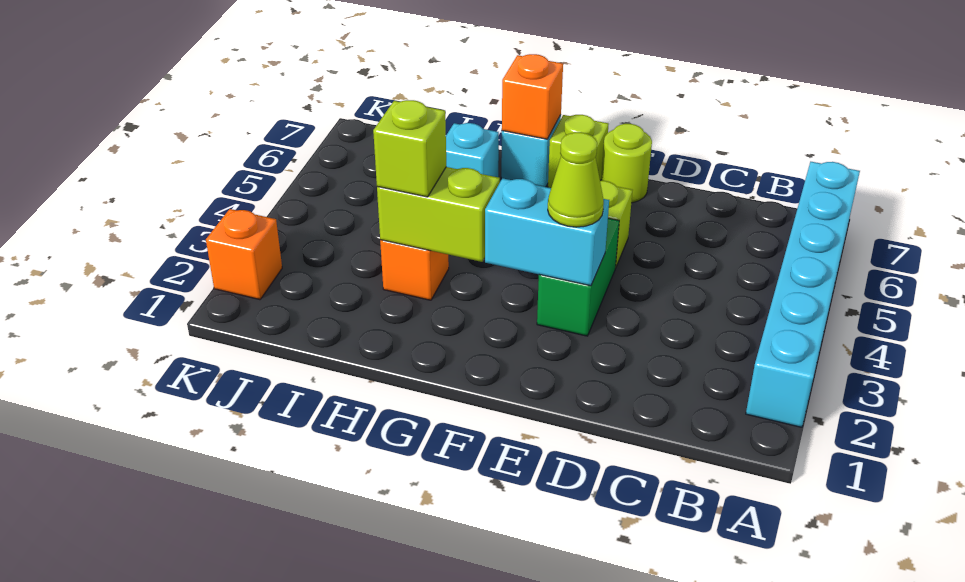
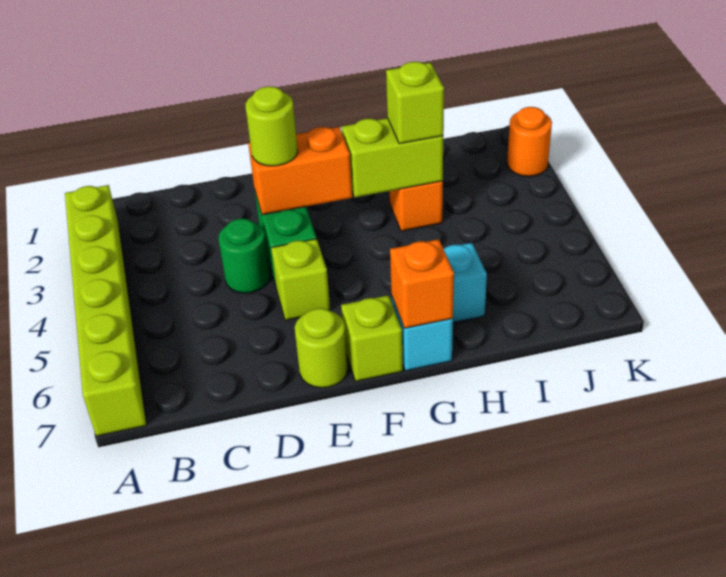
cyan brick A2:A7 level 1 -> lime brick A2:A7 level 1
none -> green round brick D4 level 1
cyan brick E3:F3 level 2 -> orange brick E3:F3 level 2
lime cone E3 level 3 -> lime round brick E3 level 3
orange brick K2 level 1 -> orange round brick K2 level 1

